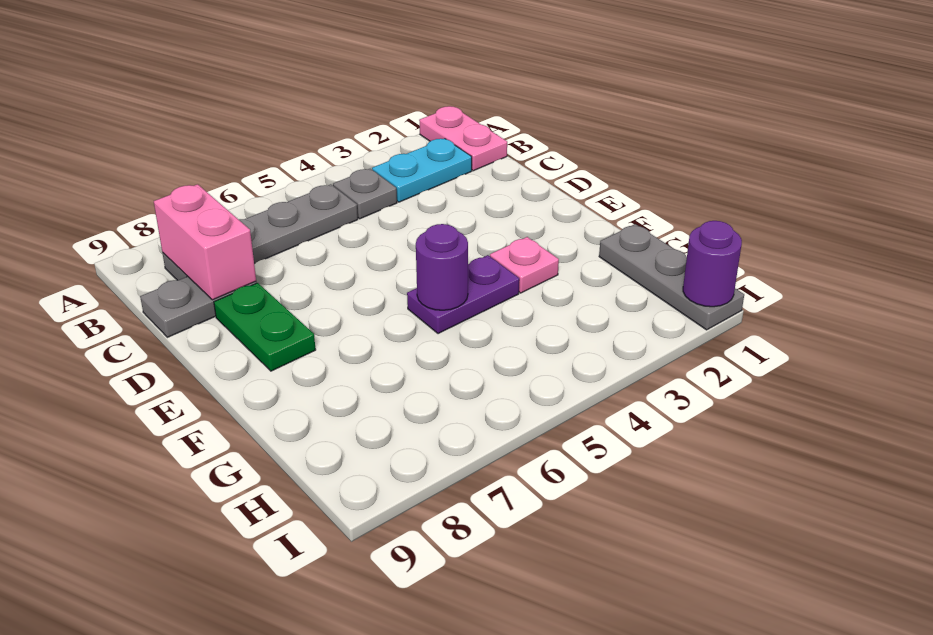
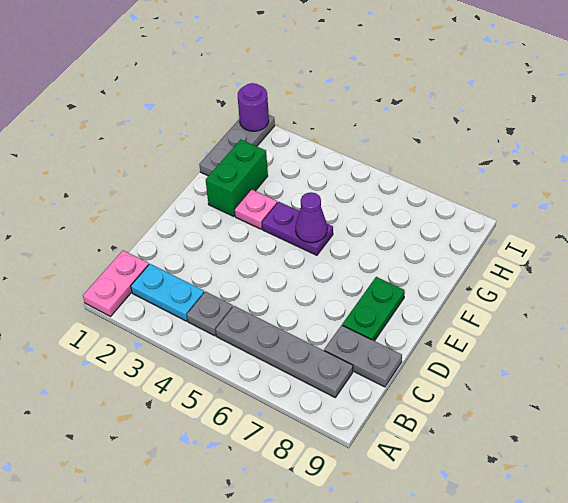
pink brick B8:C8 level 2 -> none
none -> green brick F2:G2 level 1
purple round brick F5 level 2 -> purple cone F5 level 2

